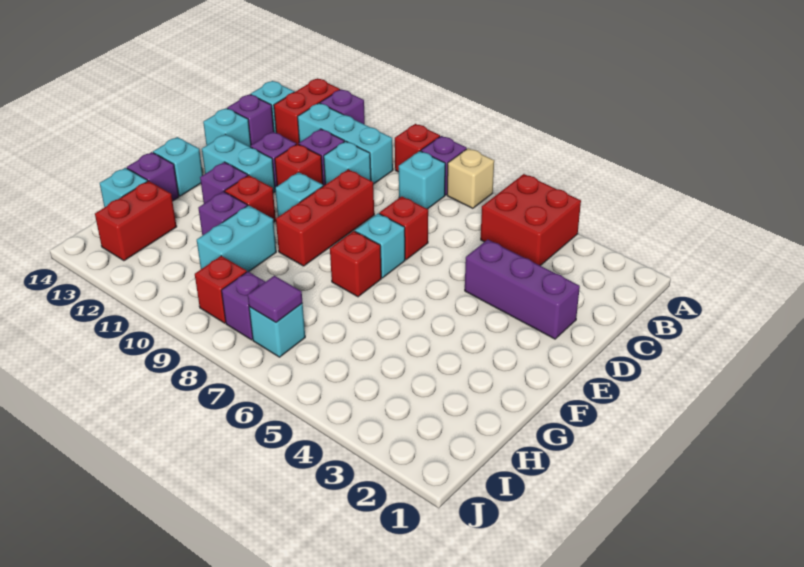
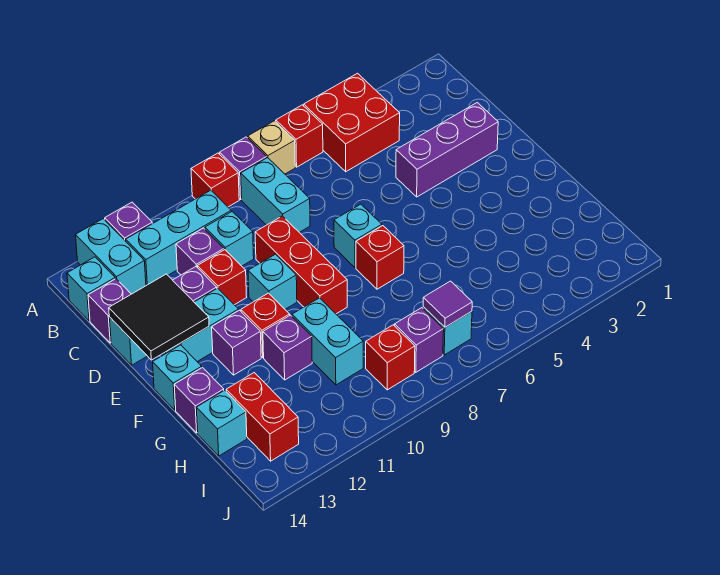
red brick A13:B13 level 1 -> cyan brick A13:B13 level 1
cyan brick B8 level 1 -> cyan brick B8:C8 level 1
red brick D7 level 1 -> red brick A6 level 1
none -> black tile D13:E14 level 2

